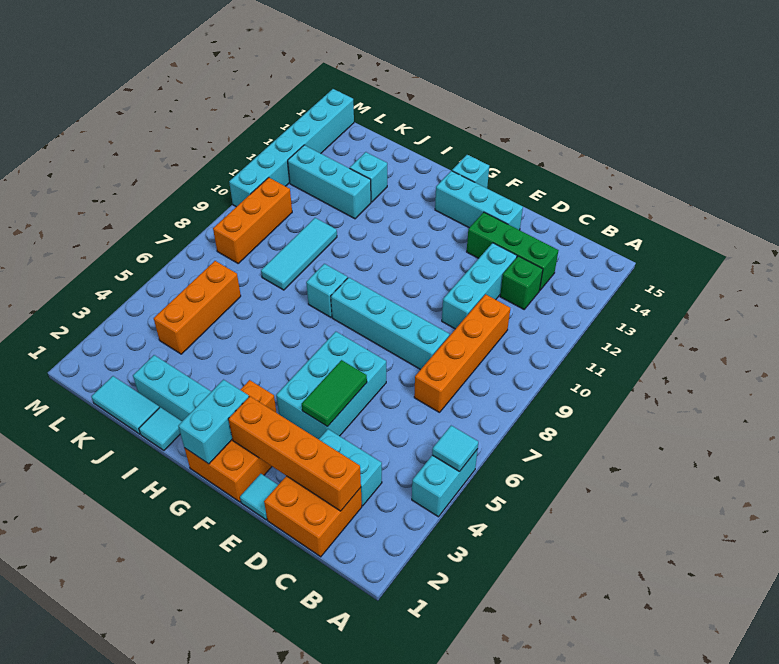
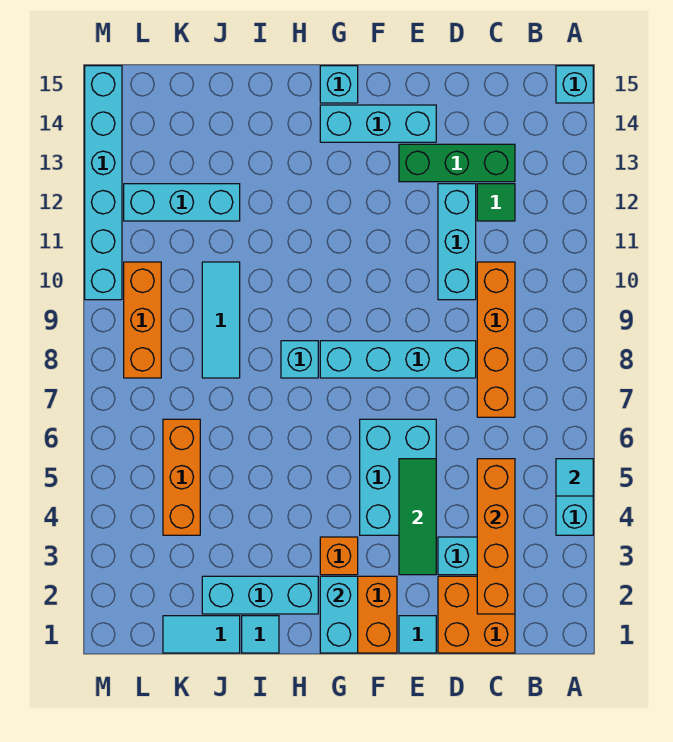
orange brick C2:F2 level 2 -> orange brick C2:C5 level 2
green brick C12 level 1 -> green tile C12 level 1
green tile E4:E5 level 2 -> green tile E3:E5 level 2
cyan brick J13 level 1 -> cyan brick A15 level 1

